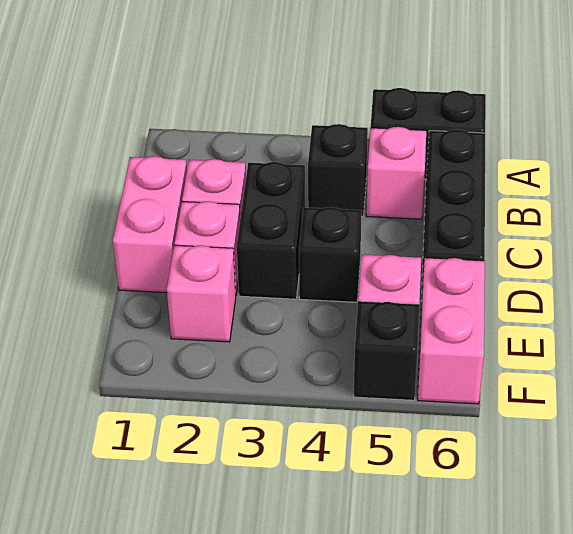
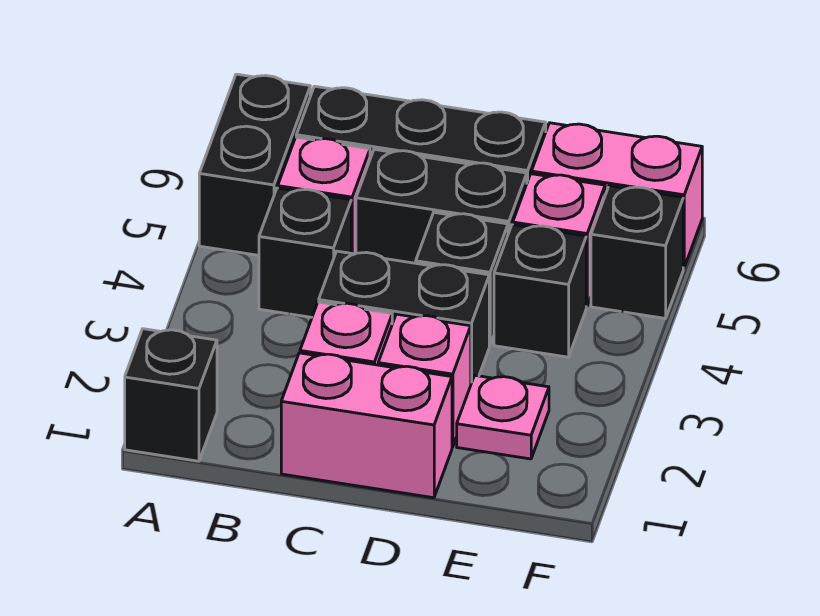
none -> black brick A1 level 1
none -> black brick C5:D5 level 1
pink brick E2 level 1 -> pink plate E2 level 1
none -> black brick E4 level 1

